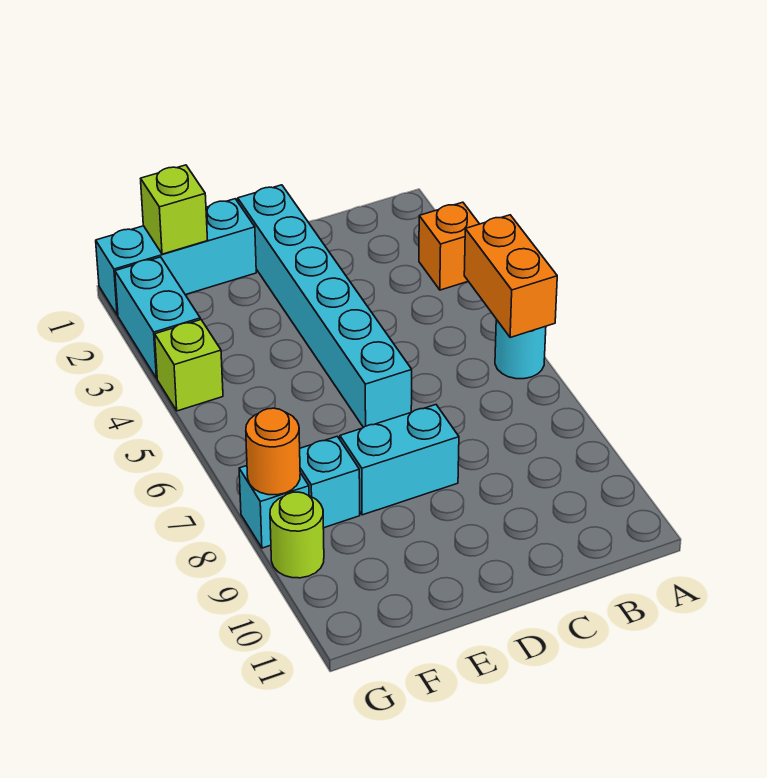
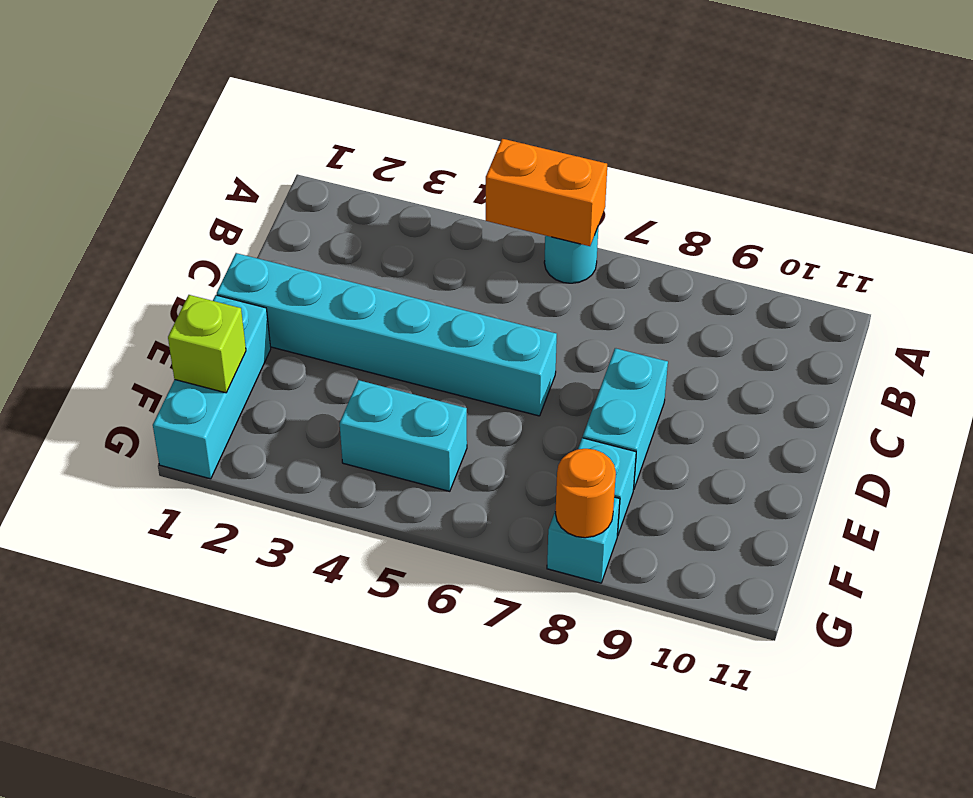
orange brick A3 level 1 -> none
cyan brick G2:G3 level 1 -> cyan brick F4:F5 level 1
lime brick G4 level 1 -> none
lime round brick G9 level 1 -> none

